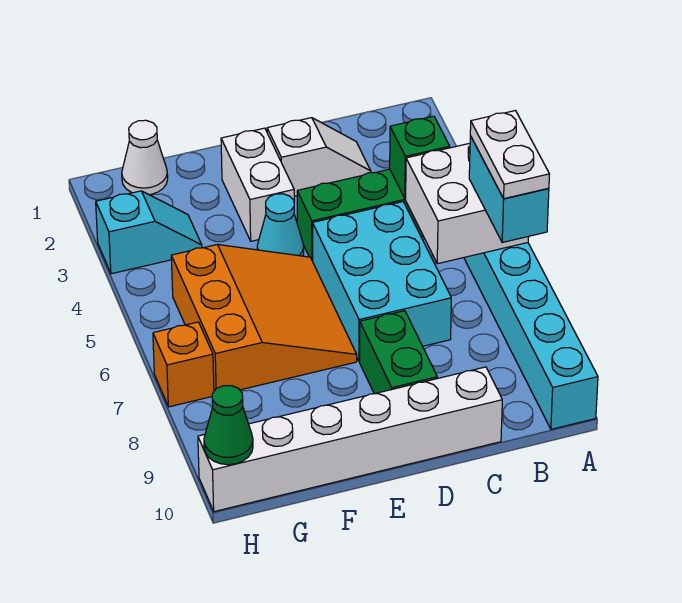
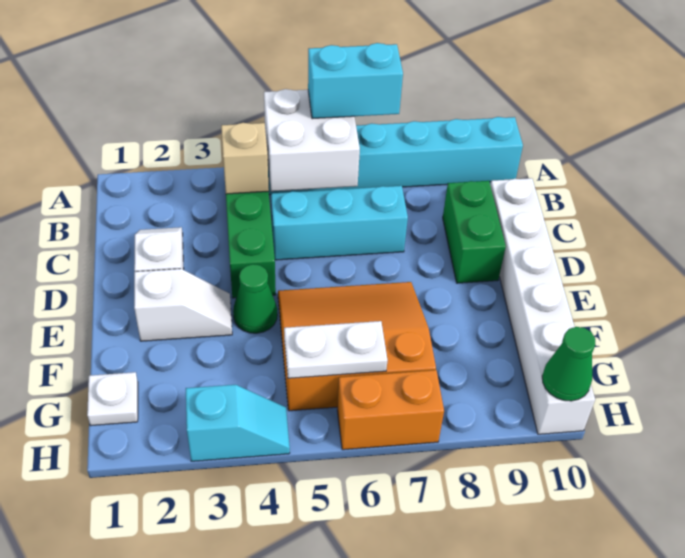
white plate A6:A7 level 4 -> white plate G5:G6 level 2
green brick B4 level 2 -> tan brick B4 level 2
cyan brick C5:D7 level 1 -> cyan brick C5:C7 level 1
green brick D8:D9 level 1 -> green brick C9:D9 level 1
white brick E2:E3 level 1 -> white slope E2:E3 level 1 top 2
cyan cone E4 level 1 -> green cone E4 level 1
white cone G1 level 1 -> white plate G1 level 1
cyan slope G3:H3 level 1 top H -> cyan slope H3:H4 level 1 top 3
orange brick H7 level 1 -> orange brick H6:H7 level 1

